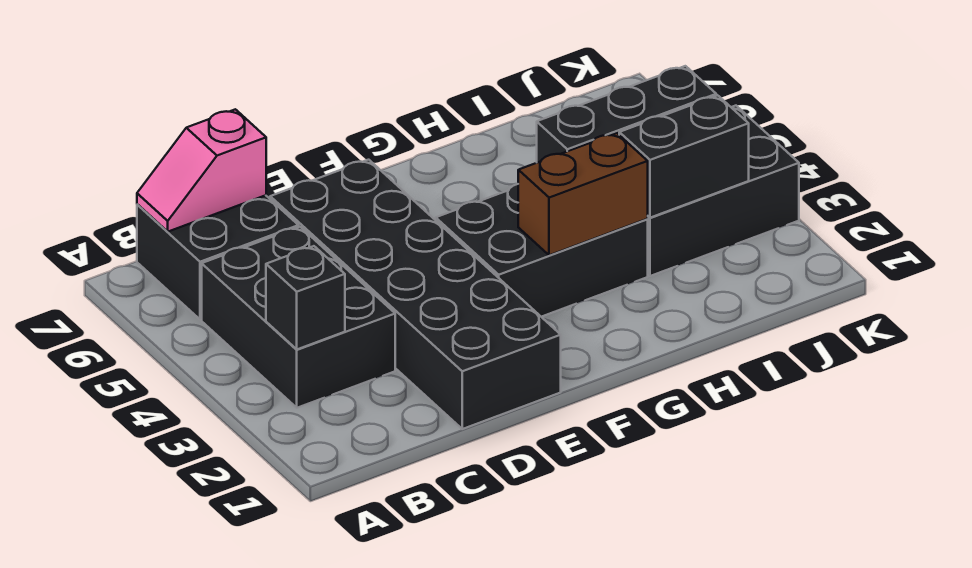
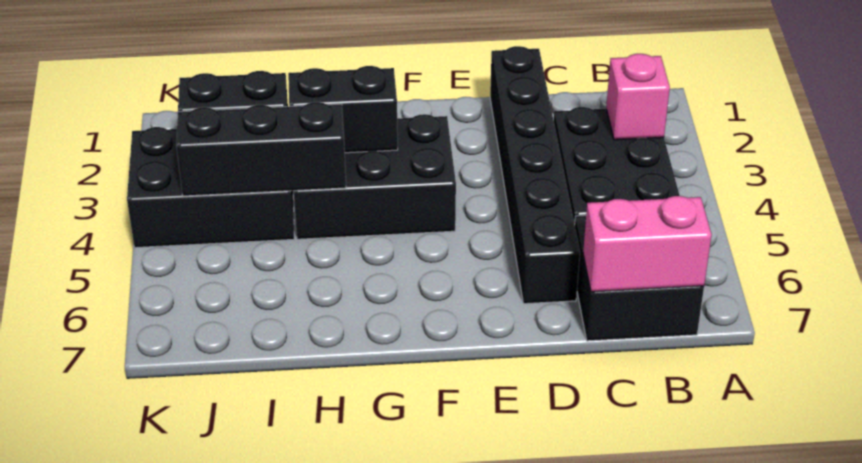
black brick B3 level 2 -> pink brick B3 level 2
pink slope B7:C7 level 2 top C -> pink brick B7:C7 level 2
black brick D1:E6 level 1 -> black brick D1:D6 level 1
brown brick G3:H3 level 2 -> black brick G3:H3 level 2

